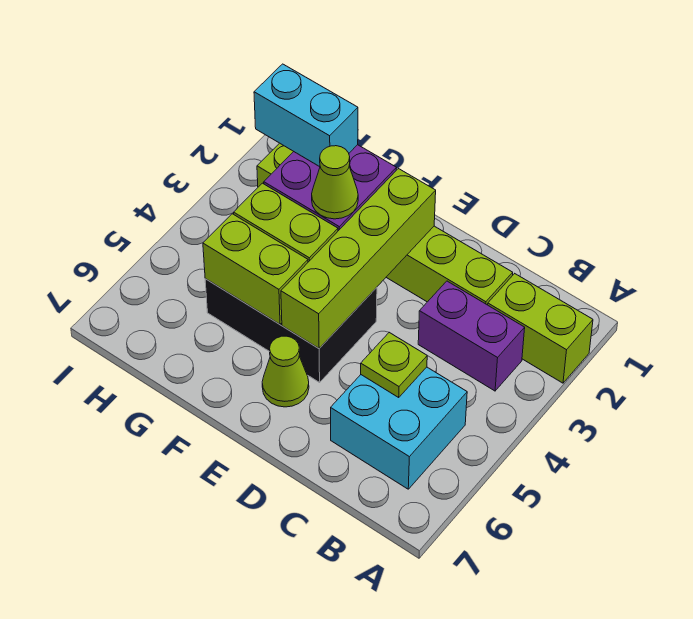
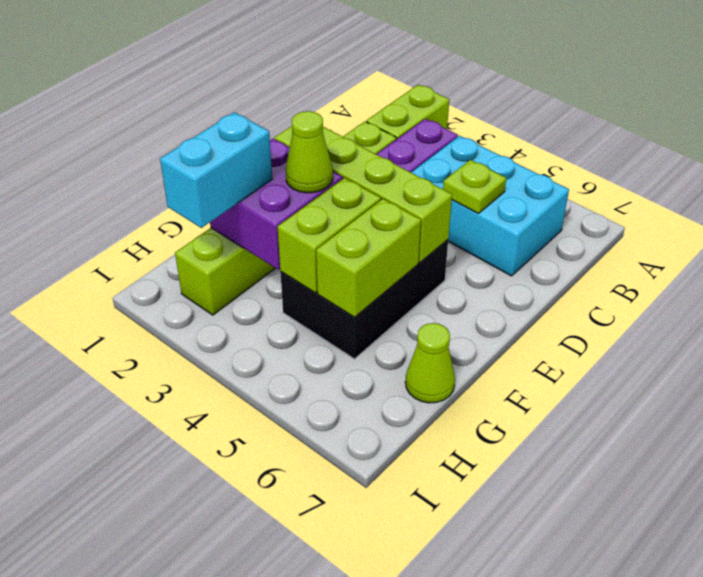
cyan brick B5:C6 level 1 -> cyan brick B4:C6 level 1
lime cone E6 level 1 -> lime cone G7 level 1

